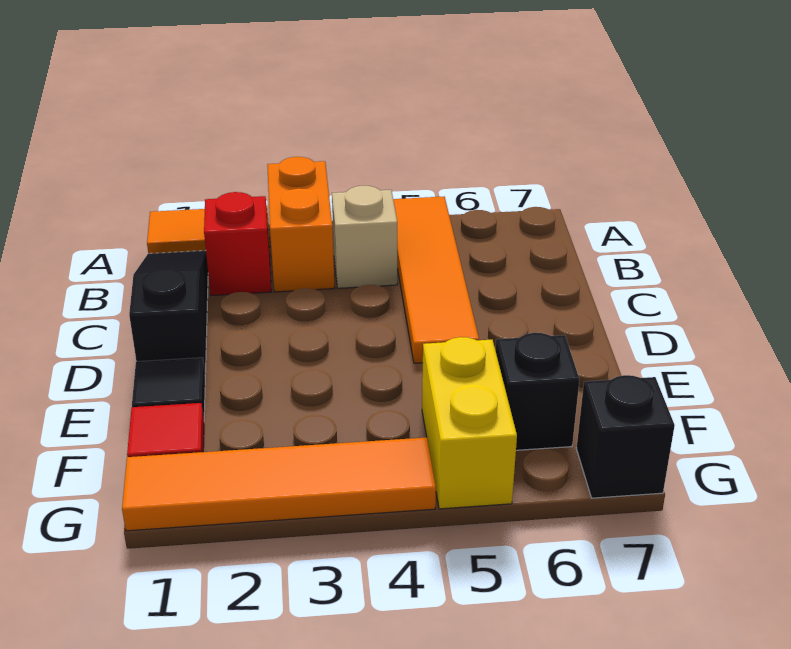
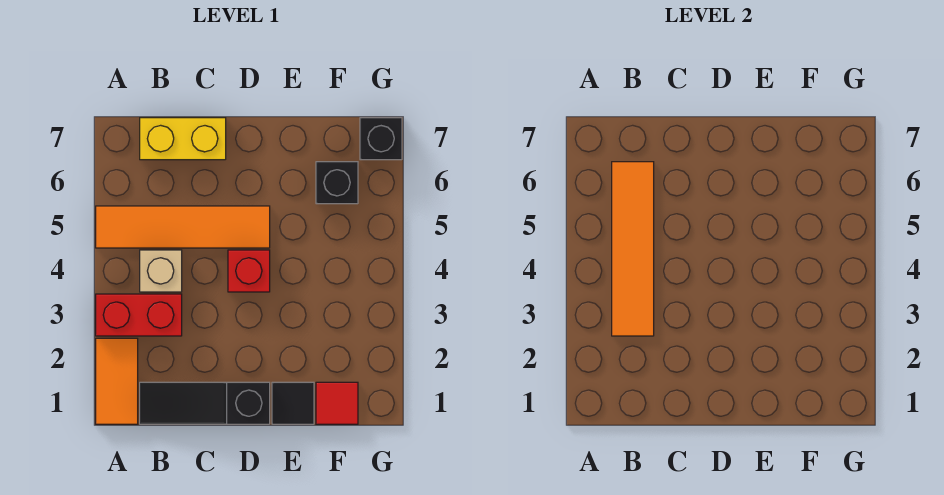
orange brick A3:B3 level 1 -> red brick A3:B3 level 1
red brick B2 level 1 -> red brick D4 level 1
yellow brick F5:G5 level 1 -> yellow brick B7:C7 level 1
orange tile G1:G4 level 1 -> orange tile B3:B6 level 2

